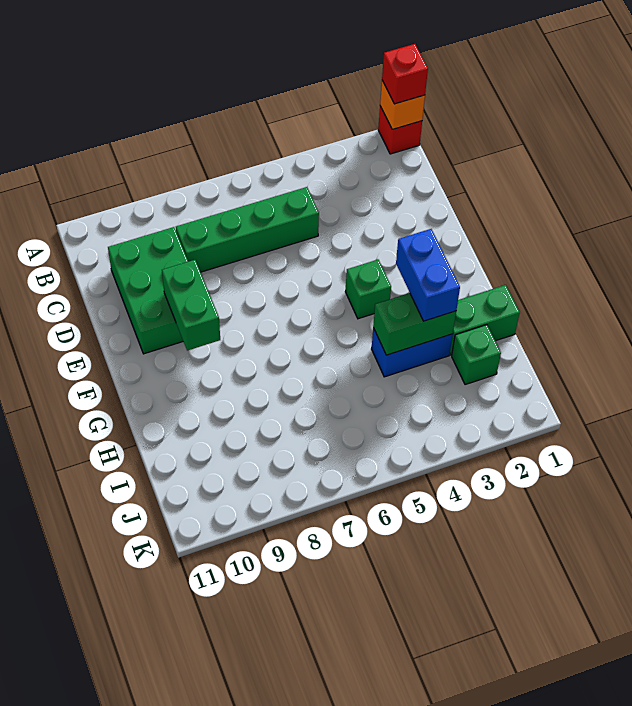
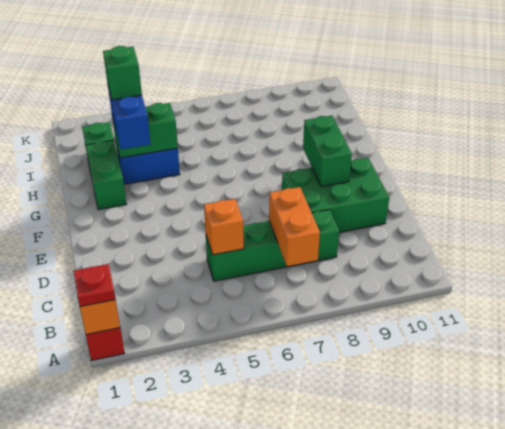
red brick A1 level 3 -> red plate A1 level 3
none -> orange brick B7:C7 level 2
none -> orange brick C5 level 2
green brick C9:E10 level 1 -> green brick D8:E10 level 1
green brick F4 level 1 -> green brick H3 level 4
green brick H1:H2 level 1 -> green brick G2:H2 level 1

